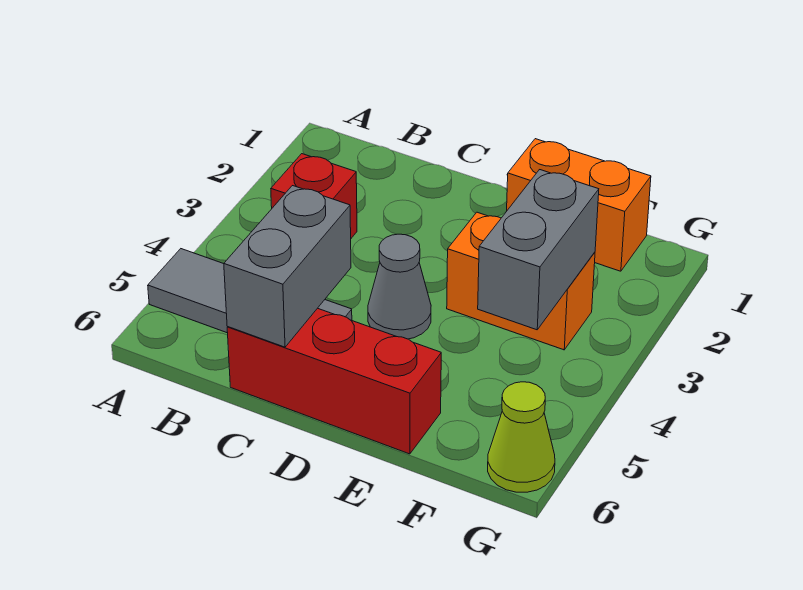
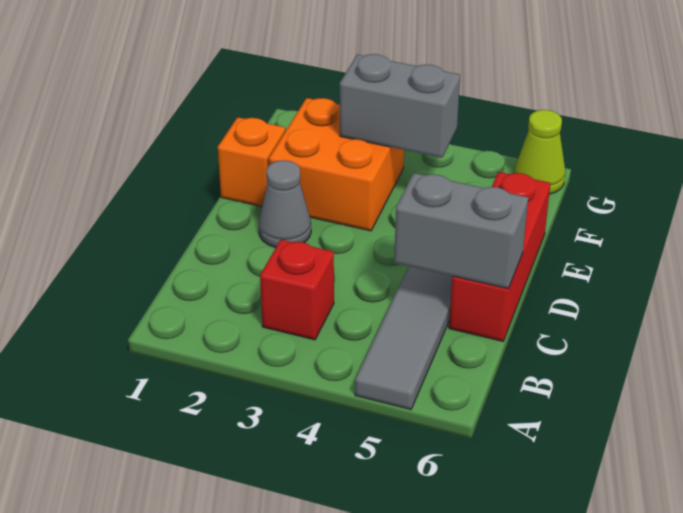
grey cone D4 level 1 -> grey cone D2 level 1
orange brick E1:F1 level 1 -> orange brick E1 level 1
orange brick E3:F3 level 1 -> orange brick E2:F3 level 1

